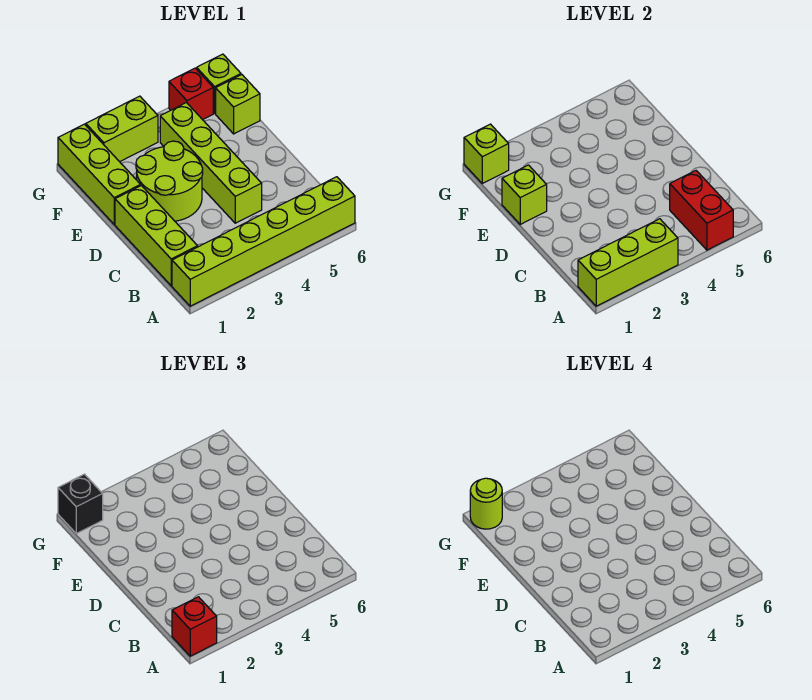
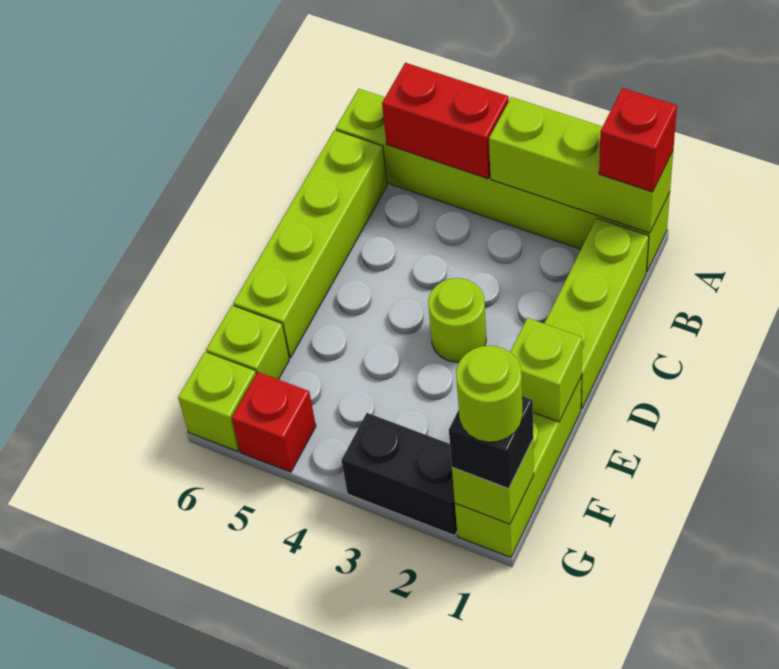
red brick A5:B5 level 2 -> red brick A4:A5 level 2
lime brick C4:F4 level 1 -> lime brick B6:E6 level 1
lime round brick D2:E3 level 1 -> lime round brick D3 level 1
lime brick G2:G3 level 1 -> black brick G2:G3 level 1

